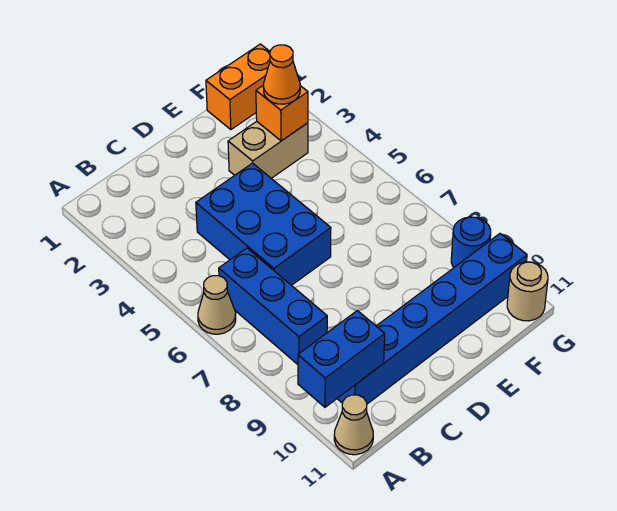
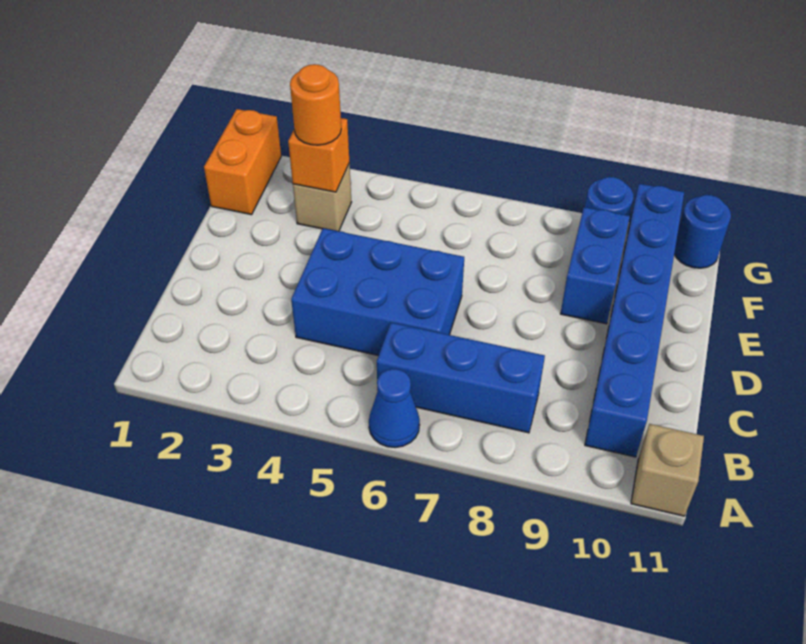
tan cone A6 level 1 -> blue cone A6 level 1
blue brick A10:B10 level 2 -> blue brick E9:F9 level 1
tan cone A11 level 1 -> tan brick A11 level 1
tan brick E3:F3 level 1 -> tan brick F3 level 1
orange cone F3 level 3 -> orange round brick F3 level 3
tan round brick G11 level 1 -> blue round brick G11 level 1

